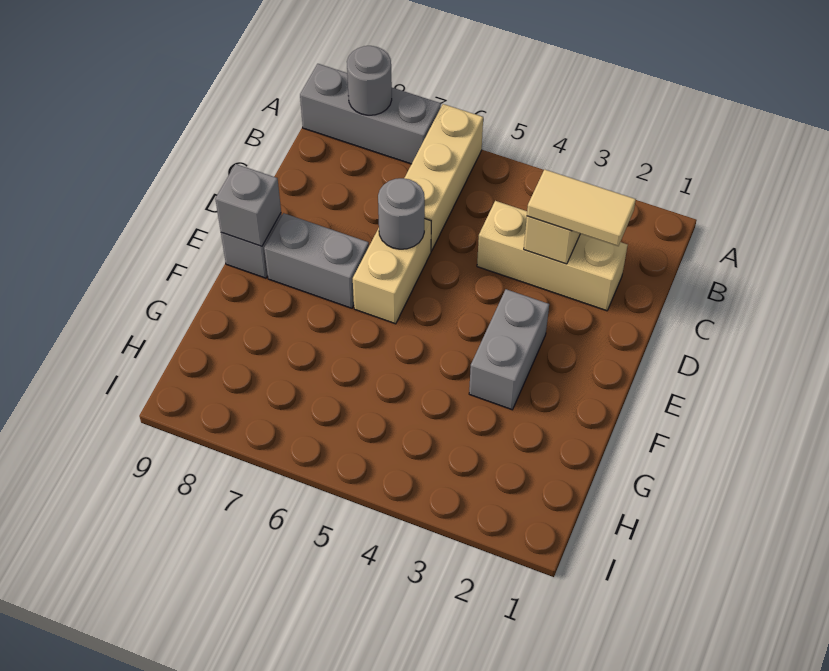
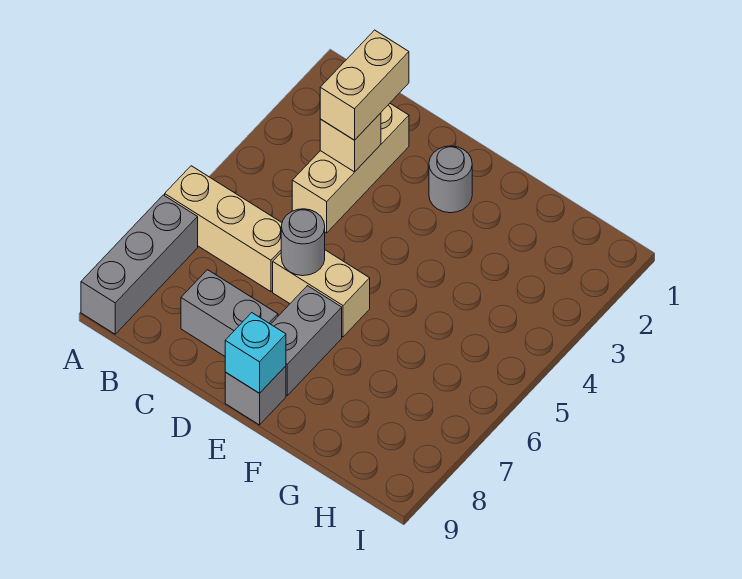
grey round brick A8 level 2 -> grey round brick E2 level 1
tan tile C2:C3 level 3 -> tan brick C2:C3 level 3
grey brick E3:F3 level 1 -> grey brick C8:D8 level 1
grey brick E9 level 2 -> cyan brick E9 level 2

